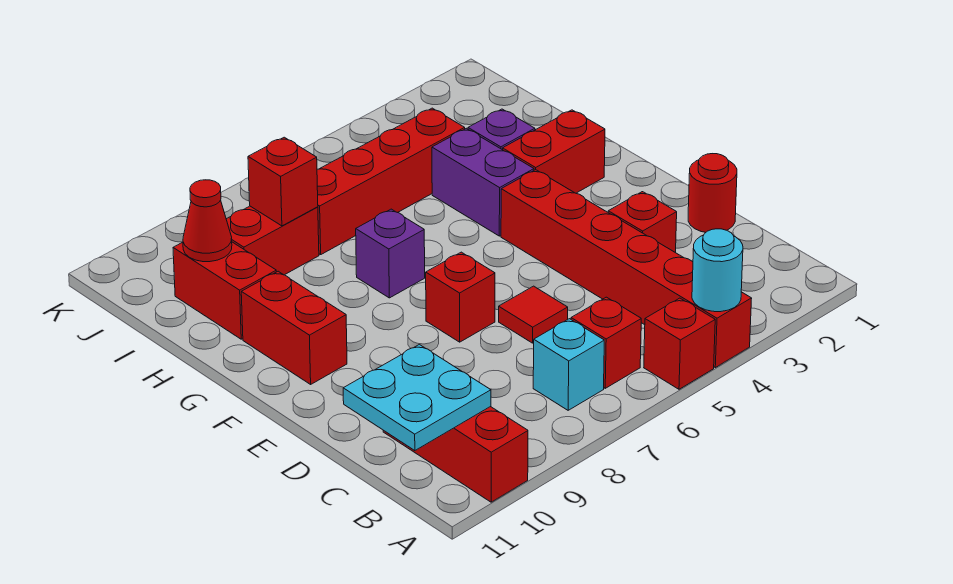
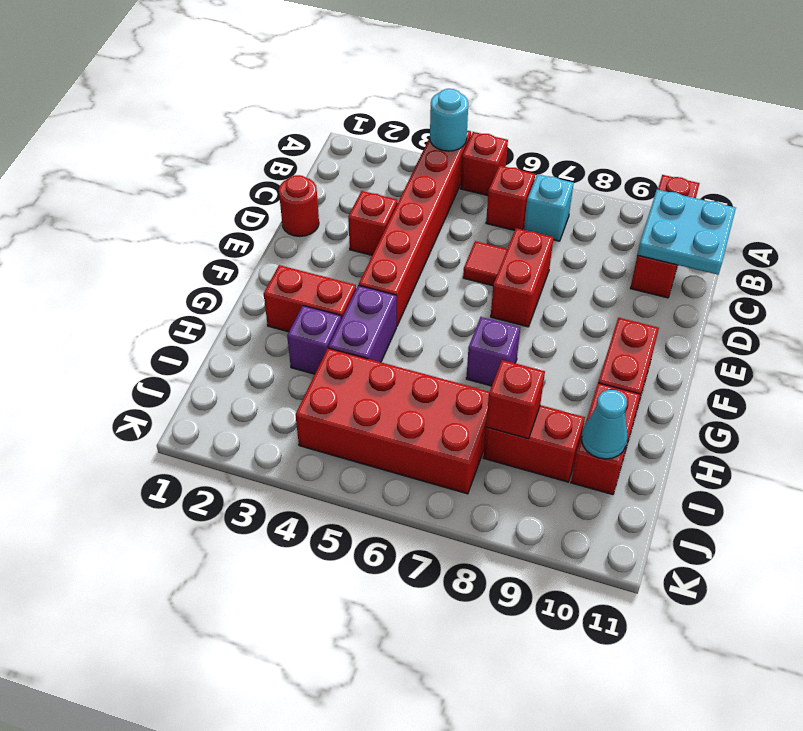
red brick E7 level 1 -> red brick D7:E7 level 1
red brick I4:I7 level 1 -> red brick I4:J7 level 1
red cone I10 level 2 -> cyan cone I10 level 2

